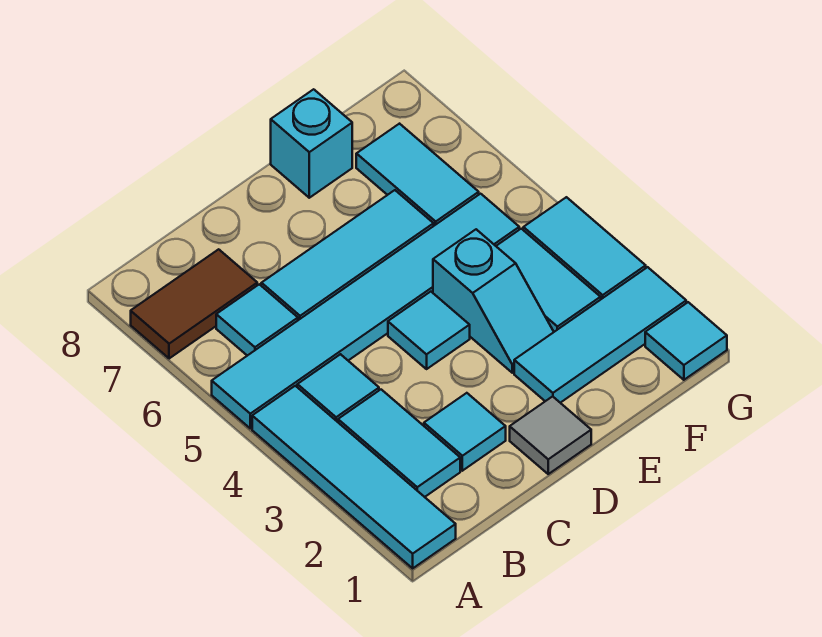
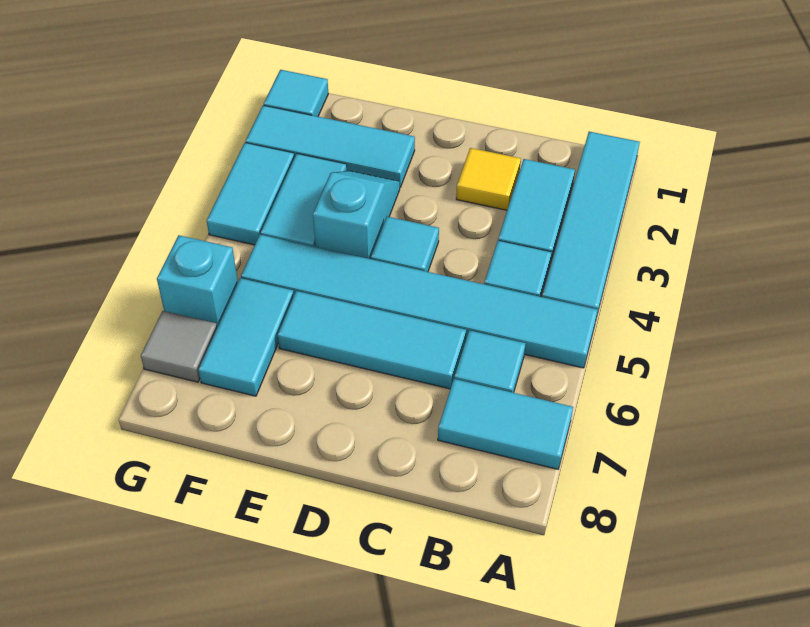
brown tile A7:B7 level 1 -> cyan tile A7:B7 level 1
cyan tile C2 level 1 -> yellow tile C2 level 1
grey tile D1 level 1 -> grey tile G7 level 1
cyan brick E8 level 1 -> cyan brick G6 level 1

